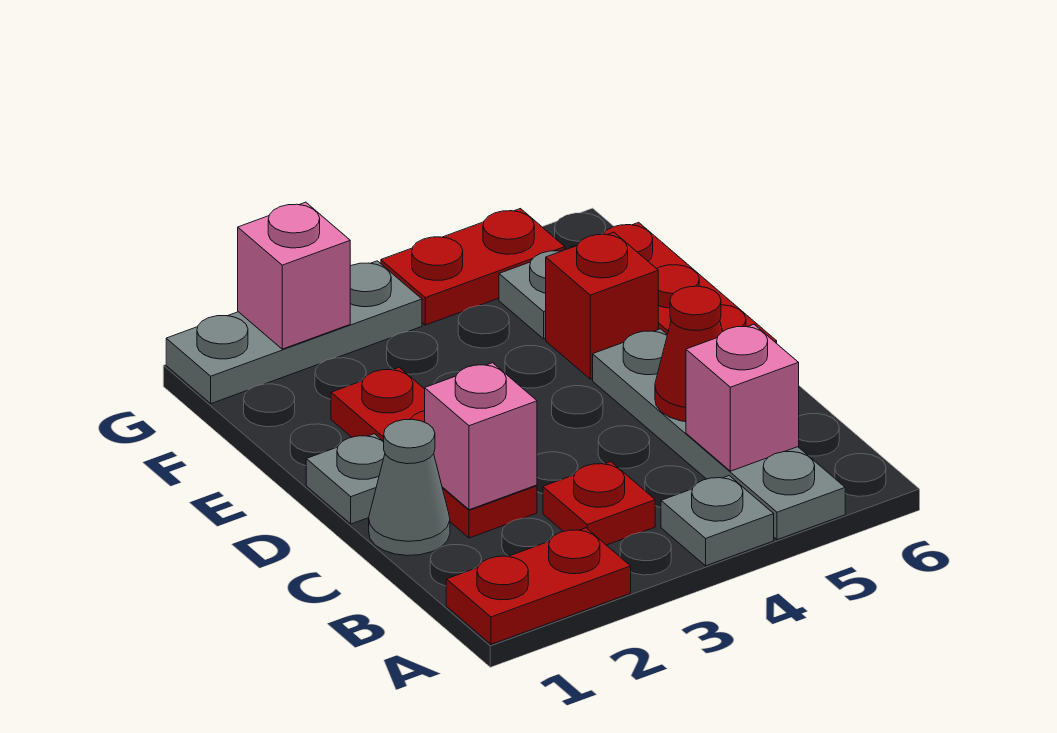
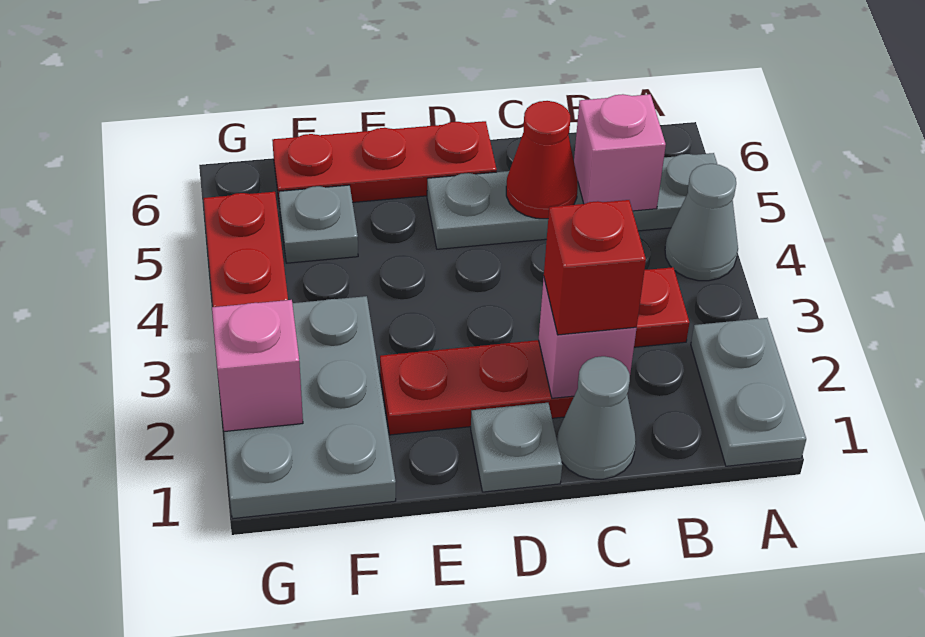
red plate A1:A2 level 1 -> grey plate A1:A2 level 1
grey plate A4 level 1 -> grey cone A4 level 1
red brick E5 level 1 -> red brick C2 level 3
grey plate G1:G3 level 1 -> grey plate F1:G3 level 1

